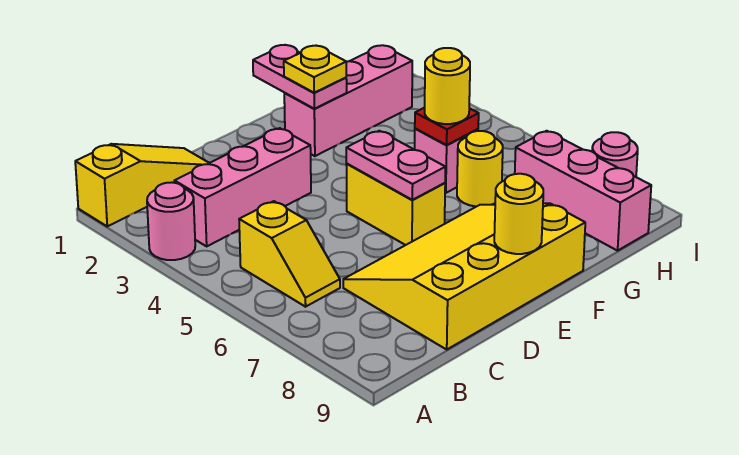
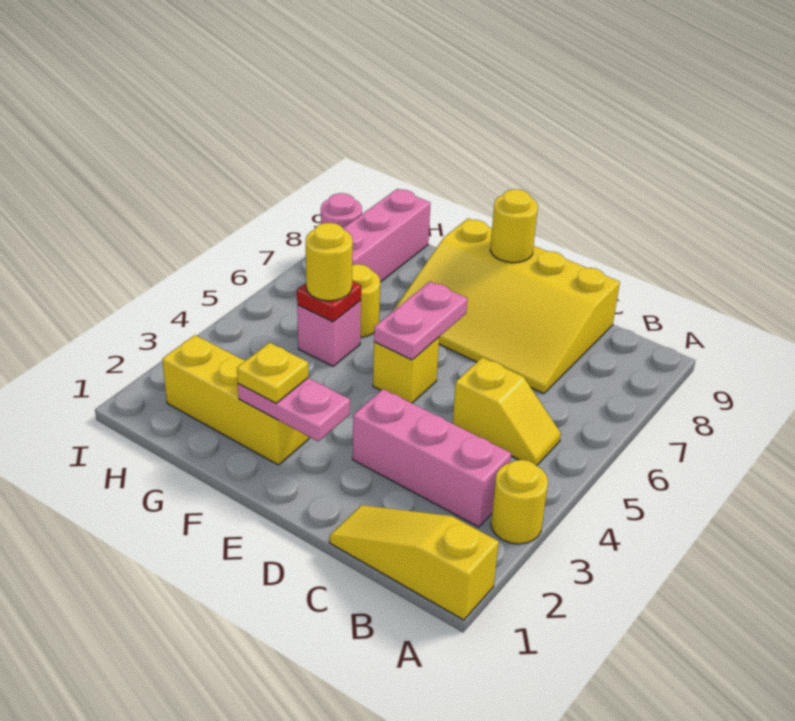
pink round brick A3 level 1 -> yellow round brick A3 level 1
yellow slope B5:B6 level 1 top 5 -> yellow slope B5:C5 level 1 top C
yellow brick E5:E6 level 1 -> yellow brick E5 level 1
pink plate F1:F2 level 2 -> pink plate E2:F2 level 2
pink brick F2:H2 level 1 -> yellow brick F2:H2 level 1

